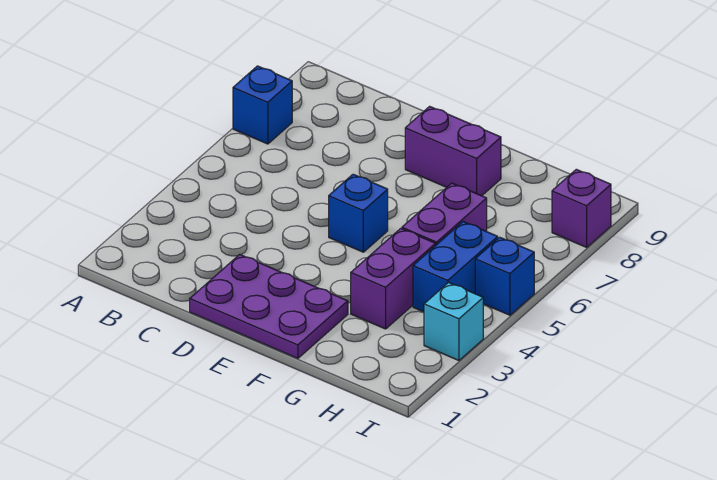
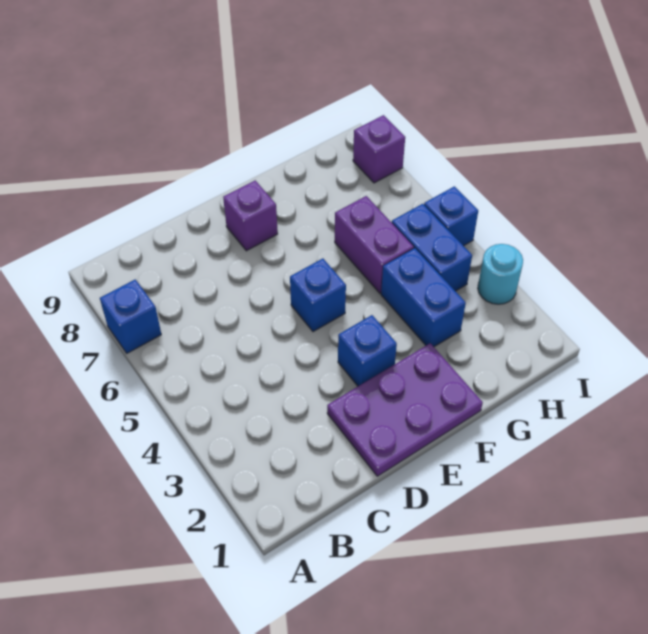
none -> blue brick E3 level 1
purple brick E8:F8 level 1 -> purple brick E8 level 1
purple brick G3:G4 level 1 -> blue brick G3:G4 level 1
cyan brick I3 level 1 -> cyan round brick I3 level 1

